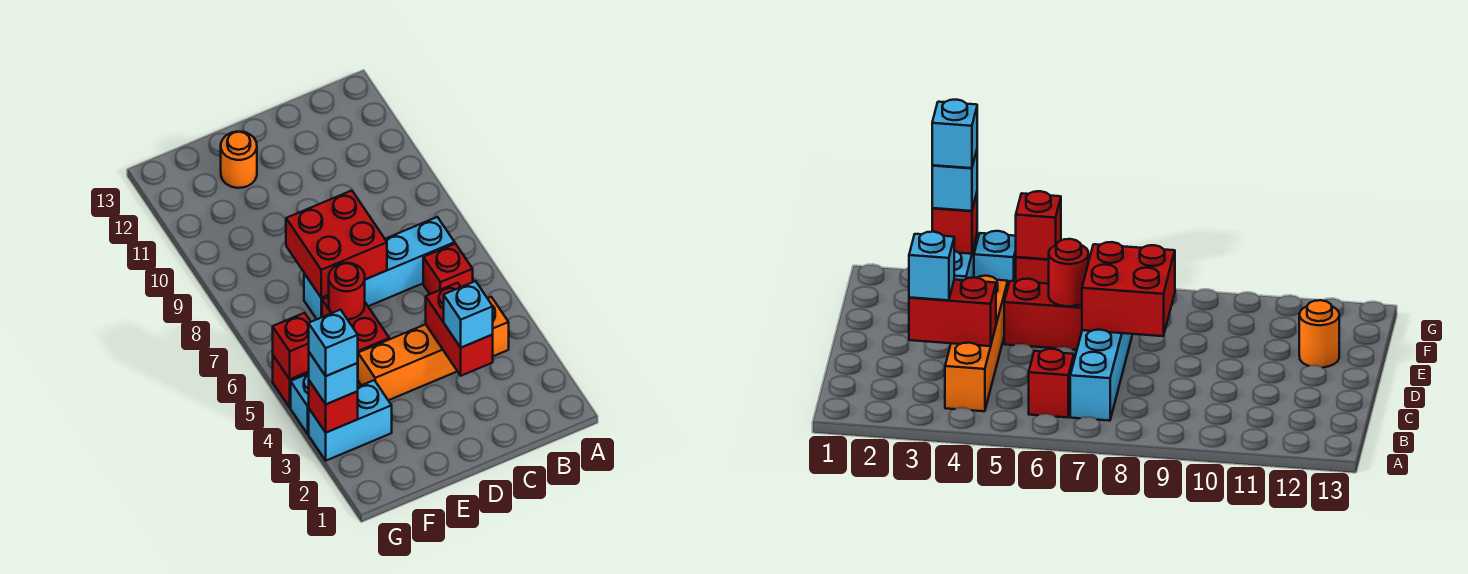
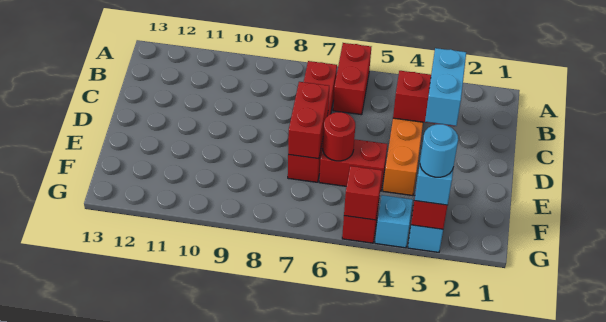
red brick B6 level 1 -> red brick A6:B6 level 1
cyan brick B7:E7 level 1 -> red brick B7:E7 level 1
cyan brick C3 level 3 -> cyan brick C3:D3 level 3
red brick D7:E8 level 2 -> red brick D7:E7 level 2
orange round brick E12 level 1 -> none
cyan brick G3 level 4 -> cyan round brick G3 level 4

